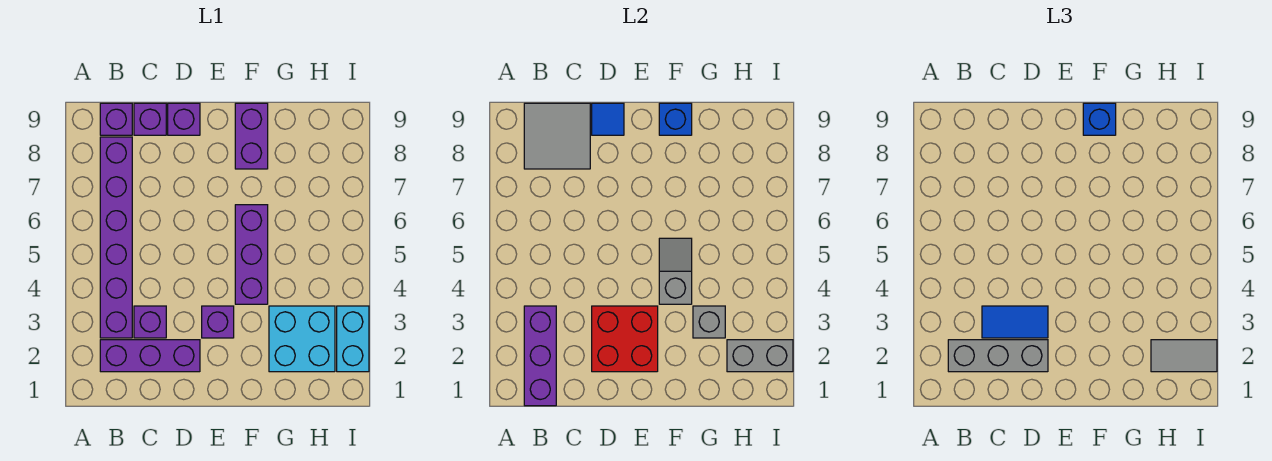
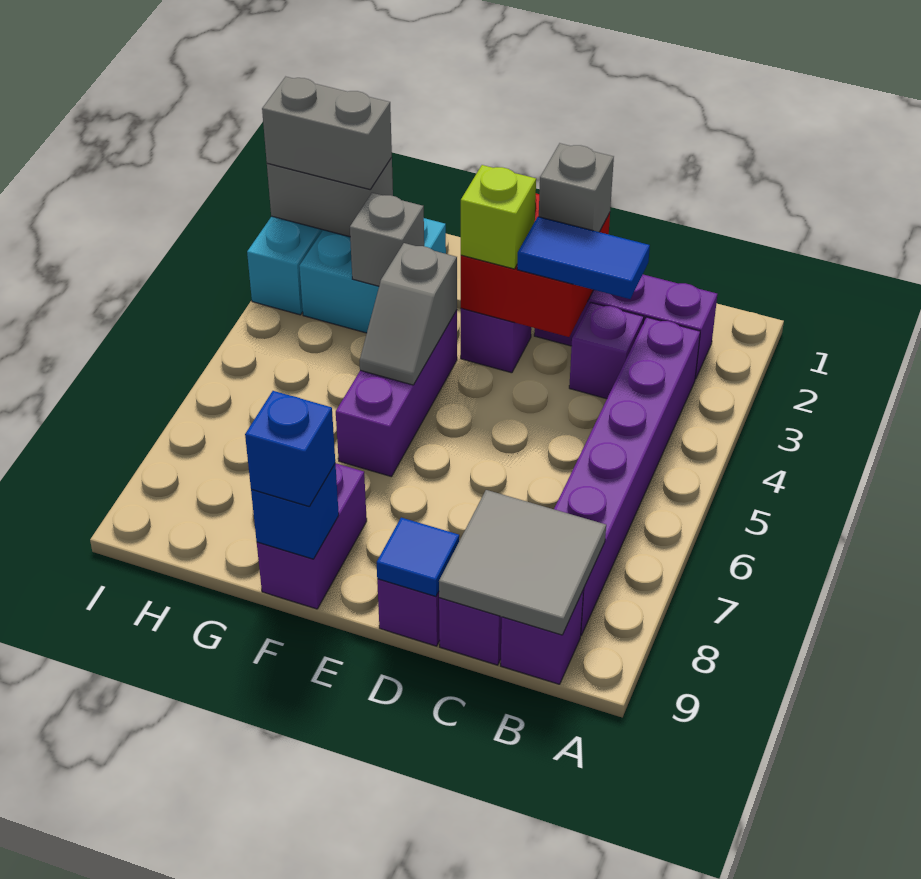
purple brick B1:B3 level 2 -> none
grey brick B2:D2 level 3 -> grey brick D2 level 3
none -> lime brick E3 level 3
grey tile H2:I2 level 3 -> grey brick H2:I2 level 3

